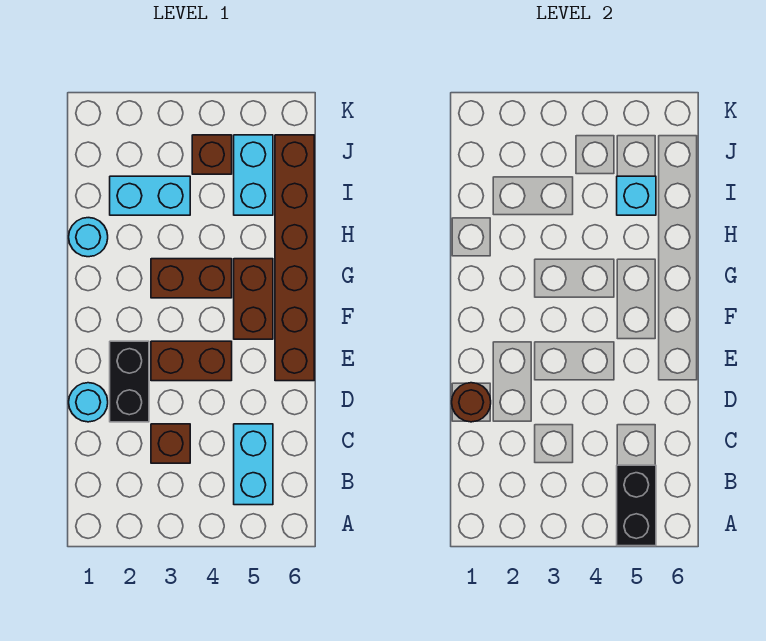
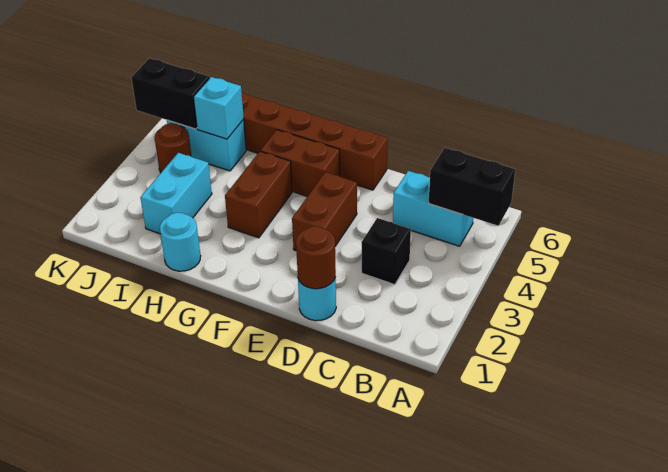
brown brick C3 level 1 -> black brick C3 level 1
black brick D2:E2 level 1 -> black brick J5:K5 level 2
brown brick J4 level 1 -> brown round brick J4 level 1

